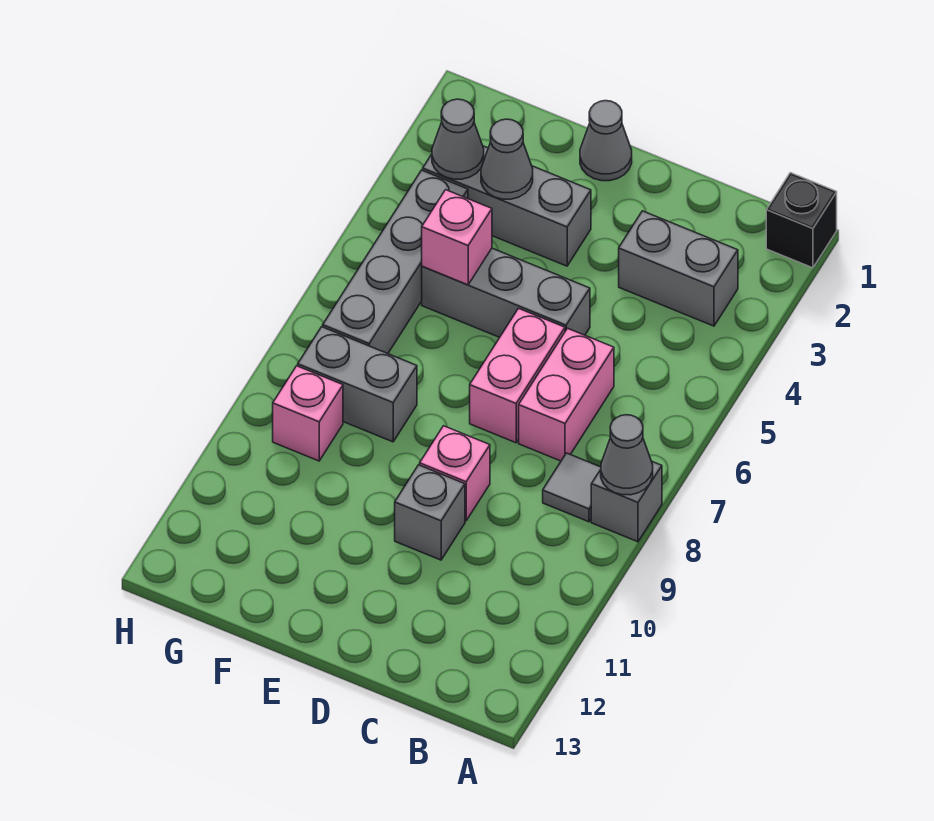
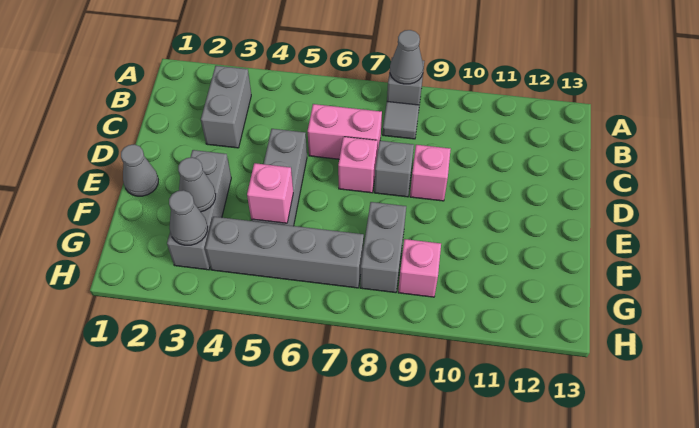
black brick A1 level 1 -> none
pink brick D6:D7 level 1 -> pink brick D7 level 1
grey brick D10 level 1 -> grey brick D8 level 1

